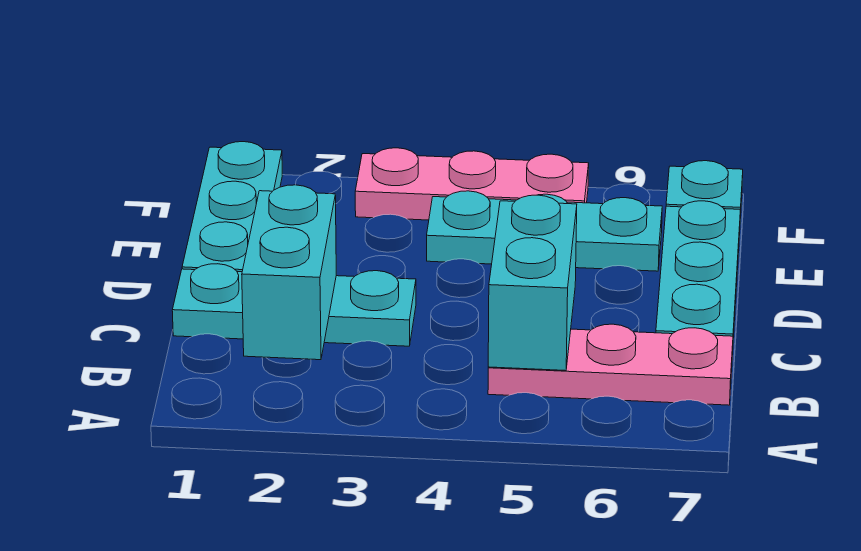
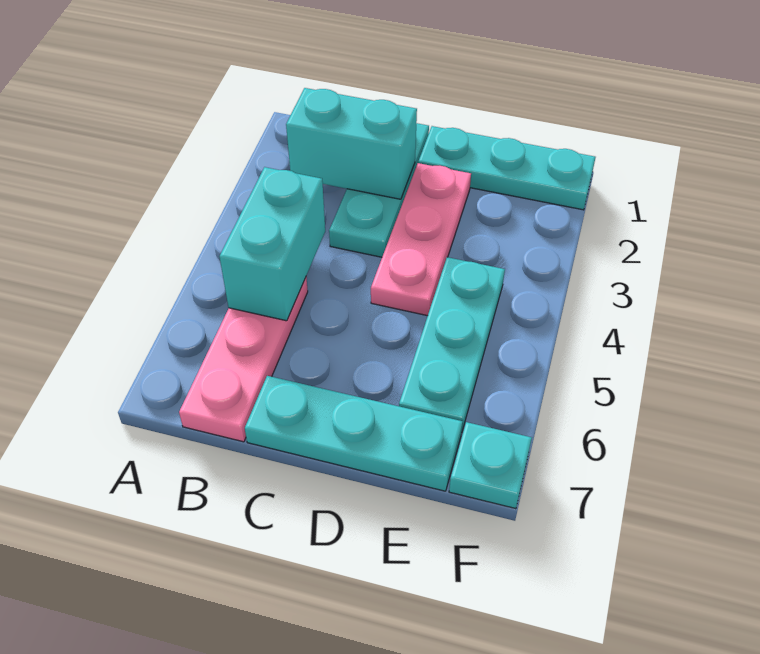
cyan brick B5:C5 level 2 -> cyan brick B4:B5 level 2
pink plate F3:F5 level 1 -> pink plate D2:D4 level 1

